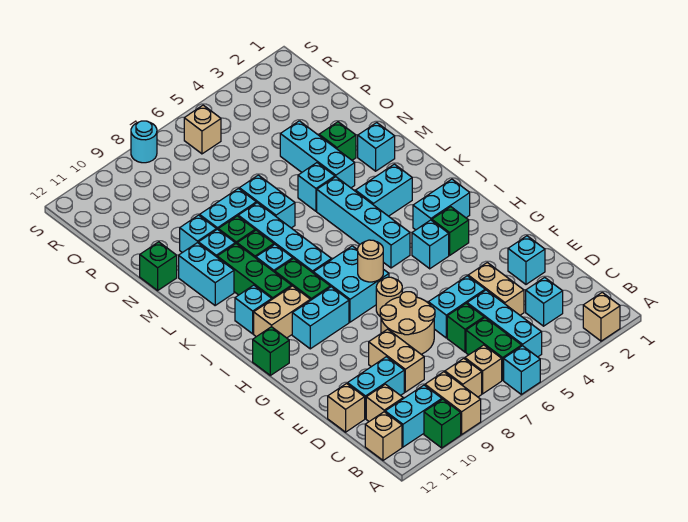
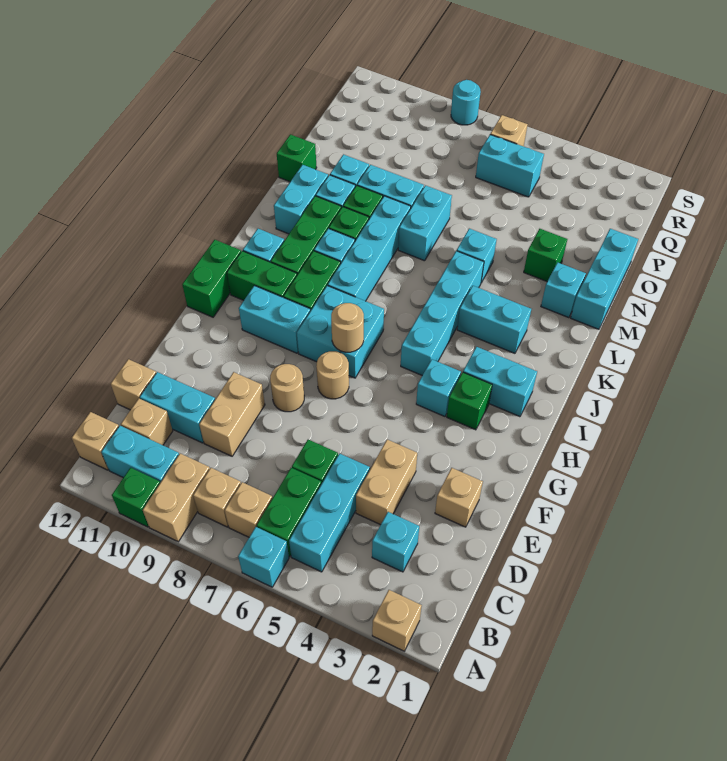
cyan brick E2 level 1 -> tan brick E2 level 1
cyan brick E5:E6 level 1 -> cyan brick Q5:Q6 level 1
tan round brick E7:F8 level 1 -> tan round brick F8 level 1
green brick H12 level 1 -> green brick H12:I12 level 1
tan brick I10:I11 level 1 -> green brick I10:I11 level 1
cyan brick M4:O4 level 1 -> cyan brick M1:O1 level 1

